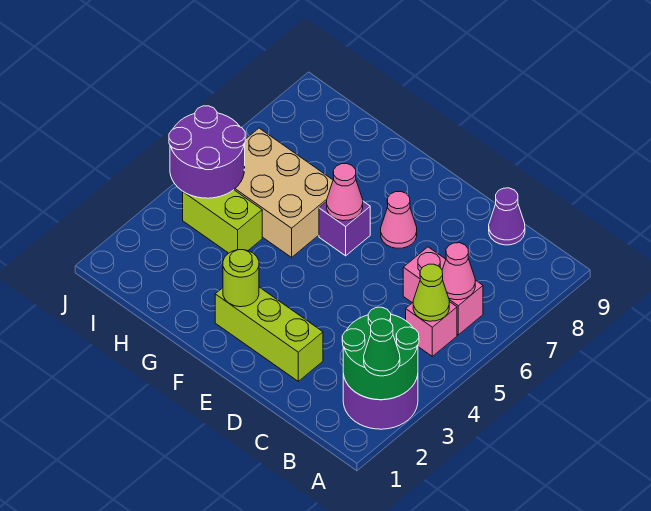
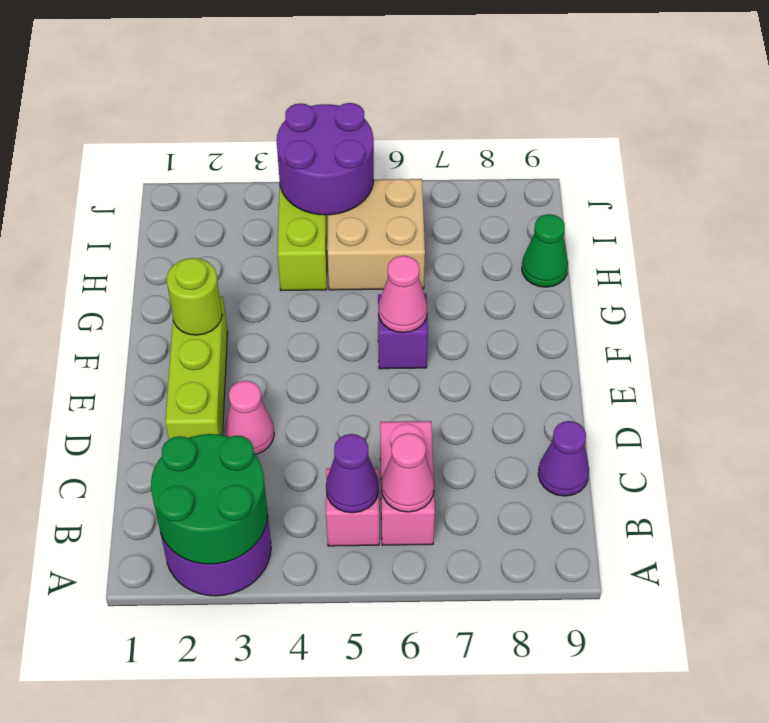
green cone A2 level 3 -> green cone H9 level 1
lime cone B5 level 2 -> purple cone B5 level 2
pink cone E7 level 1 -> pink cone D3 level 1
tan brick G5:I6 level 1 -> tan brick H5:I6 level 1

